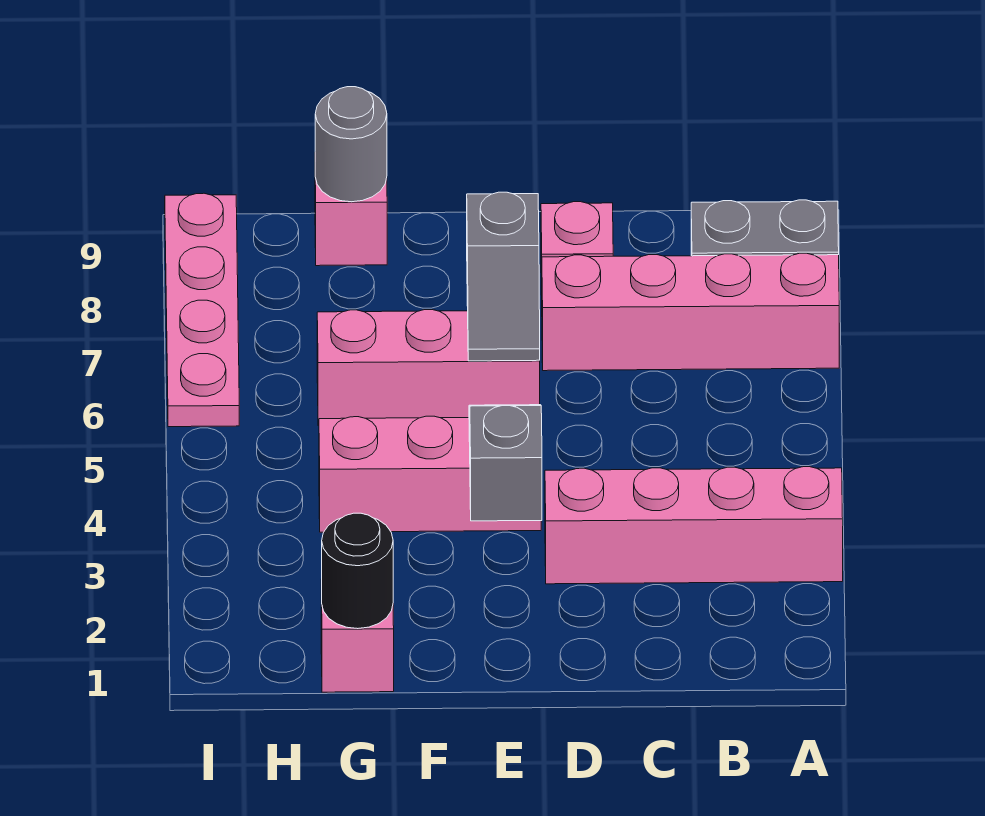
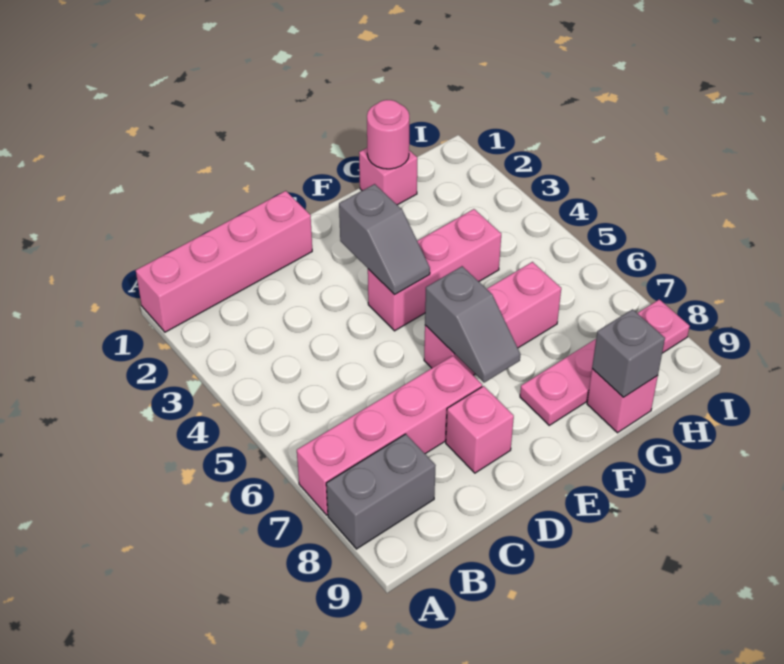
pink brick A3:D3 level 1 -> pink brick A1:D1 level 1
grey slope E6:E7 level 2 top 7 -> grey slope E6:E7 level 2 top 6
black round brick G1 level 2 -> pink round brick G1 level 2
grey round brick G9 level 2 -> grey brick G9 level 2
pink plate I6:I9 level 1 -> pink plate F8:I8 level 1

